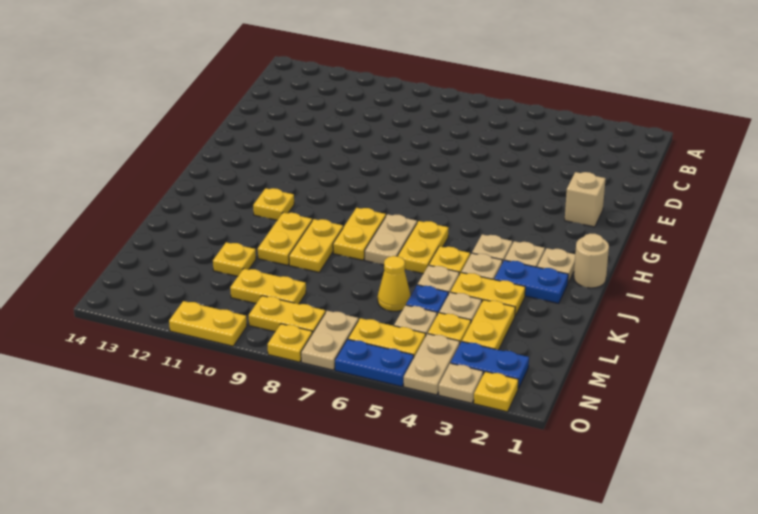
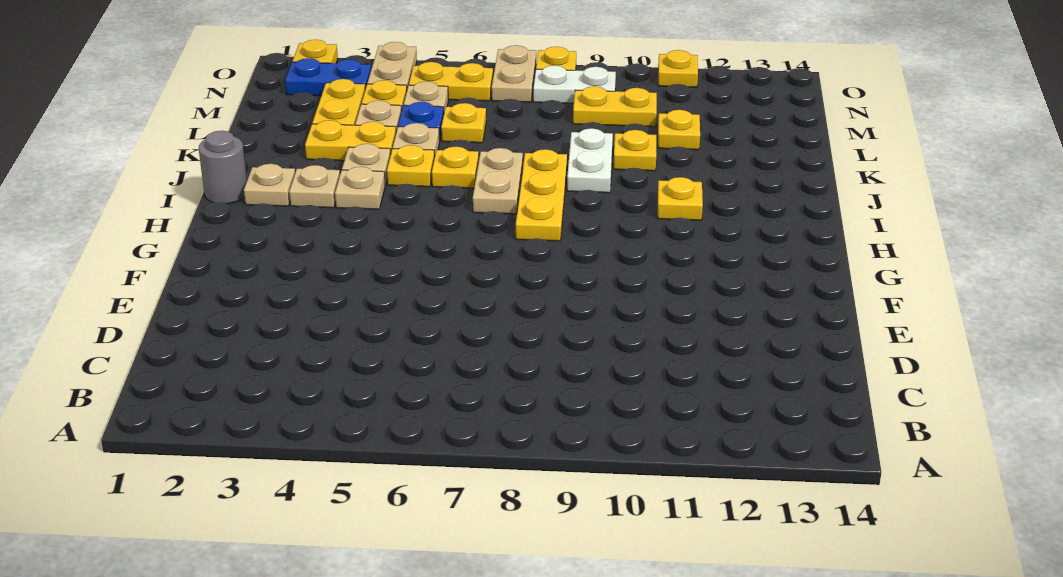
tan brick F2 level 1 -> none
tan round brick I1 level 1 -> grey round brick I1 level 1
yellow plate I6:J6 level 1 -> yellow plate J6 level 1
yellow plate I8:J8 level 1 -> yellow plate H8:J8 level 1
blue plate J2:J3 level 1 -> none
yellow plate J9:K9 level 1 -> white plate J9:K9 level 1
yellow plate J10:K10 level 1 -> yellow plate K10 level 1
yellow cone L6 level 1 -> yellow plate L6 level 1
yellow plate N8:N9 level 1 -> white plate N8:N9 level 1
tan plate O3 level 1 -> none
blue plate O5:O6 level 1 -> none
yellow plate O10:O11 level 1 -> yellow plate O11 level 1

